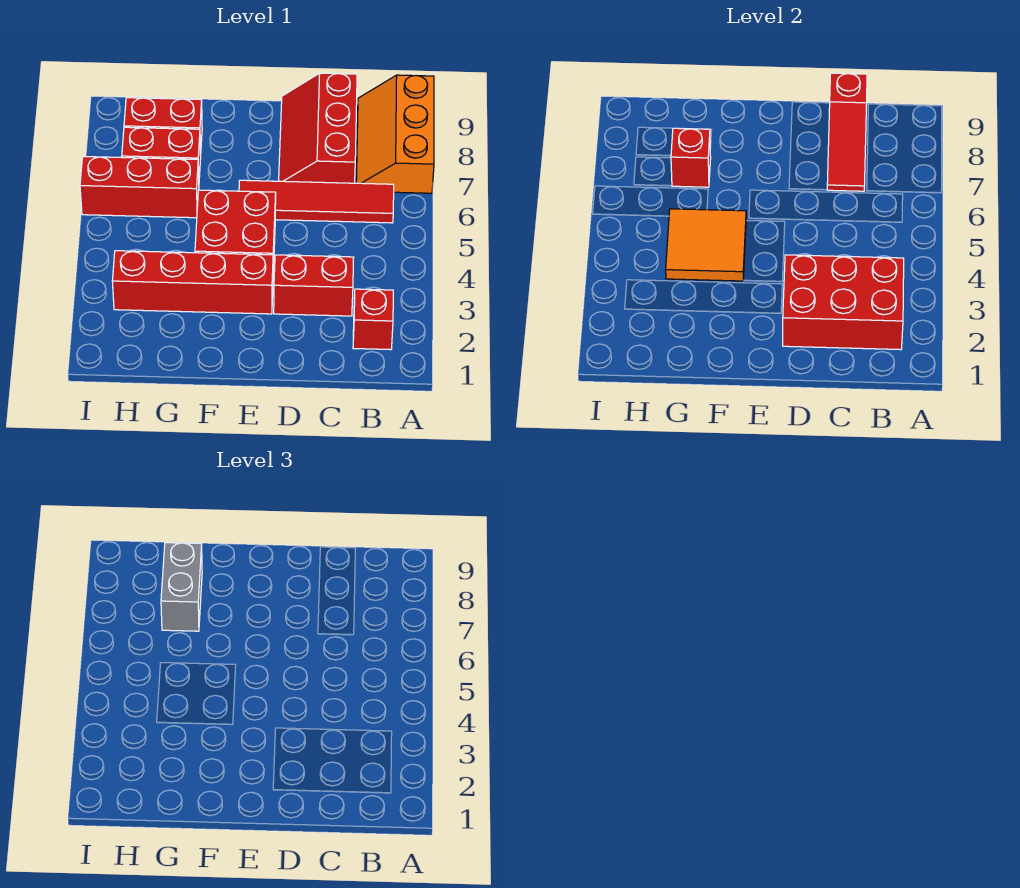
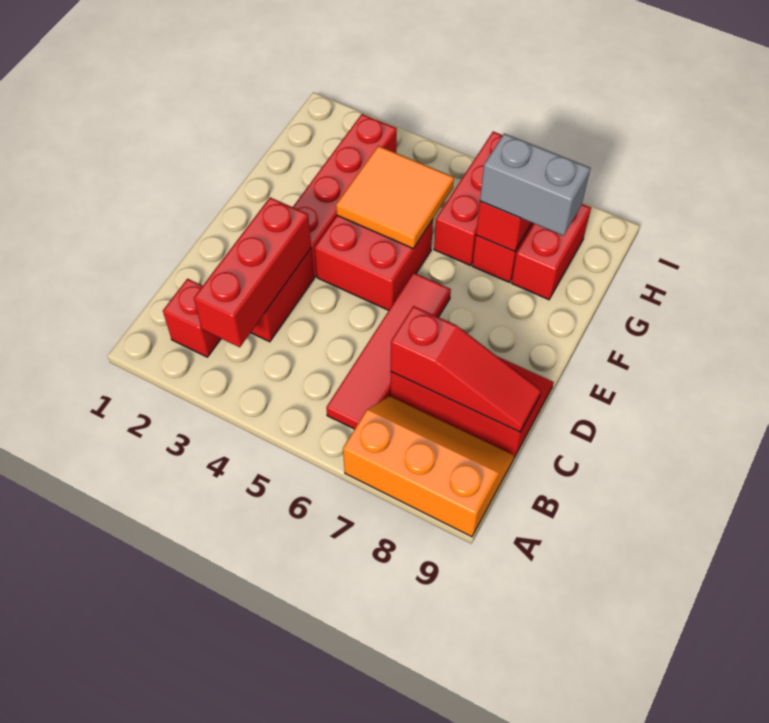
red brick B2:D3 level 2 -> red brick B3:D3 level 2
red slope C7:C9 level 2 top 9 -> red slope C7:C9 level 2 top 7

